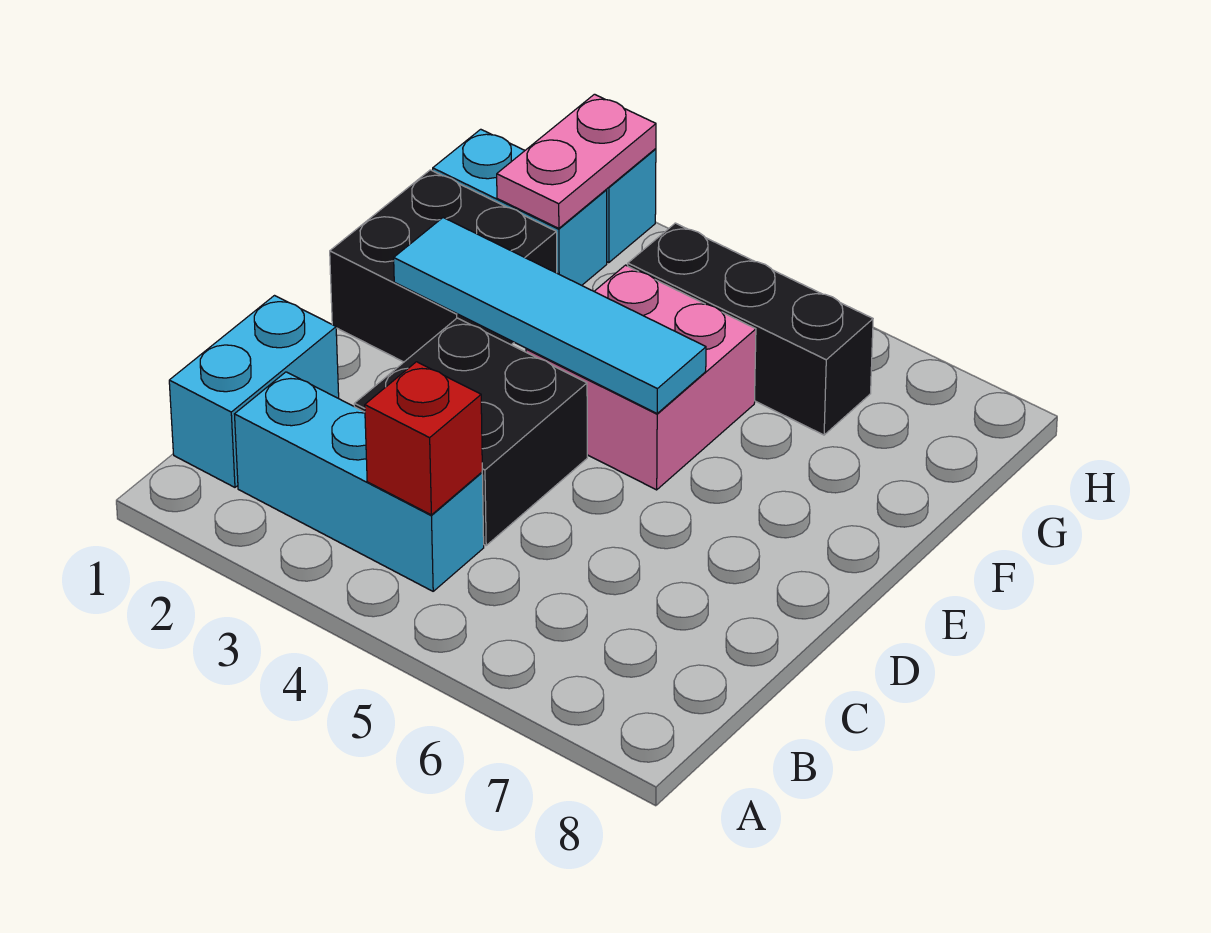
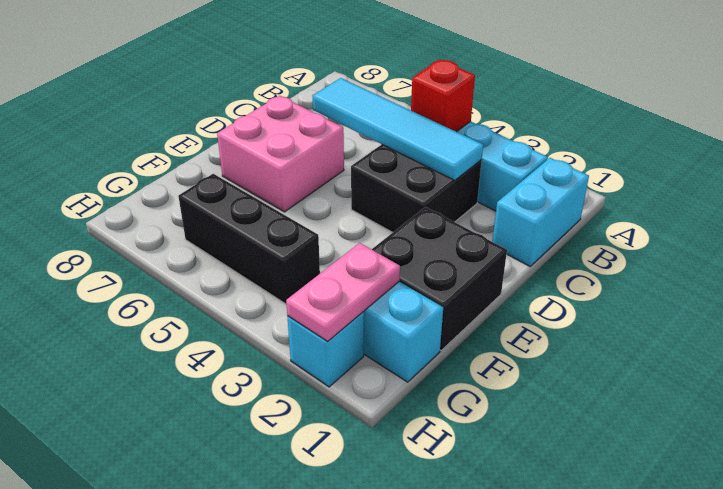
cyan tile E2:E5 level 2 -> cyan tile C3:C6 level 2
pink brick E4:F5 level 1 -> pink brick D6:E7 level 1

